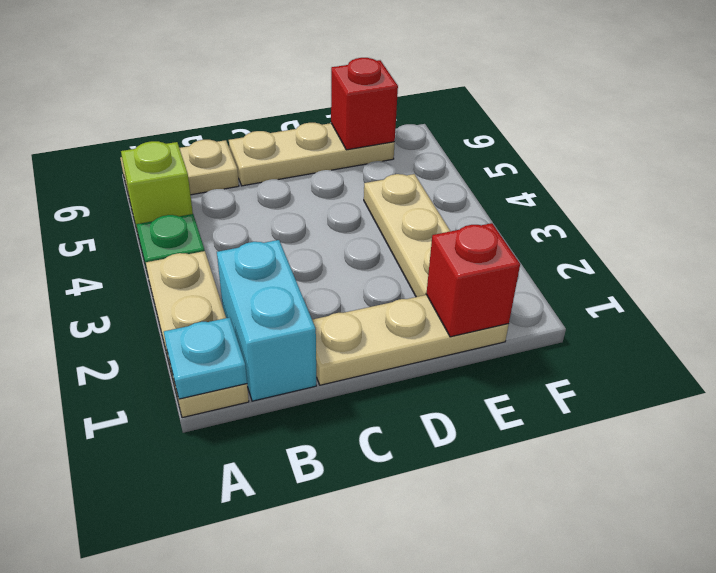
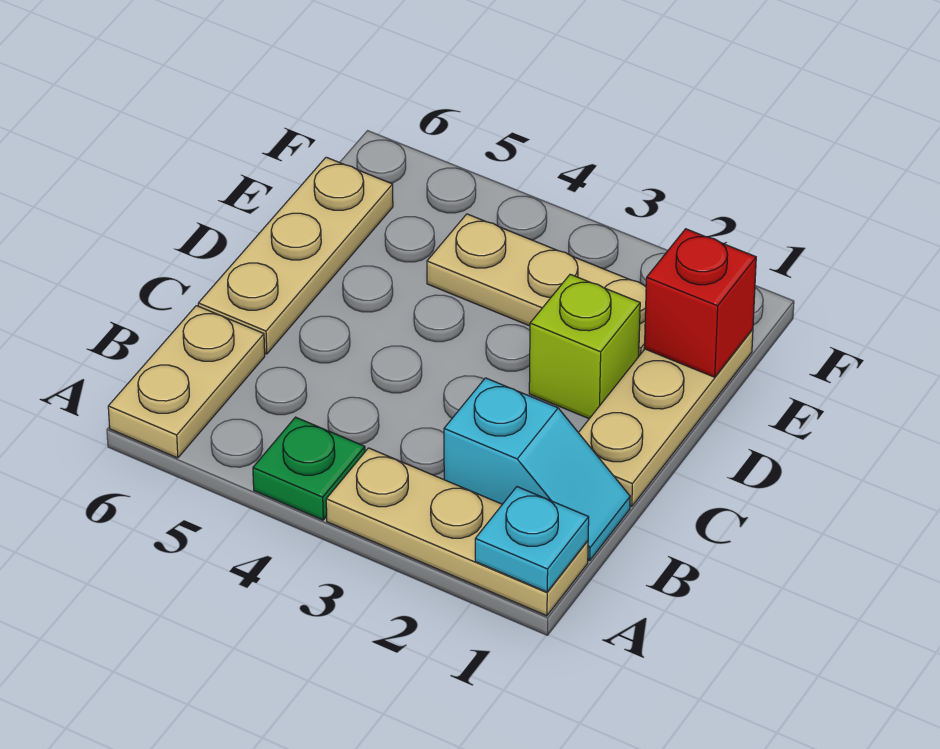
lime brick A5 level 1 -> lime brick D2 level 1
cyan brick B1:B2 level 1 -> cyan slope B1:B2 level 1 top 2
red brick E6 level 2 -> none

